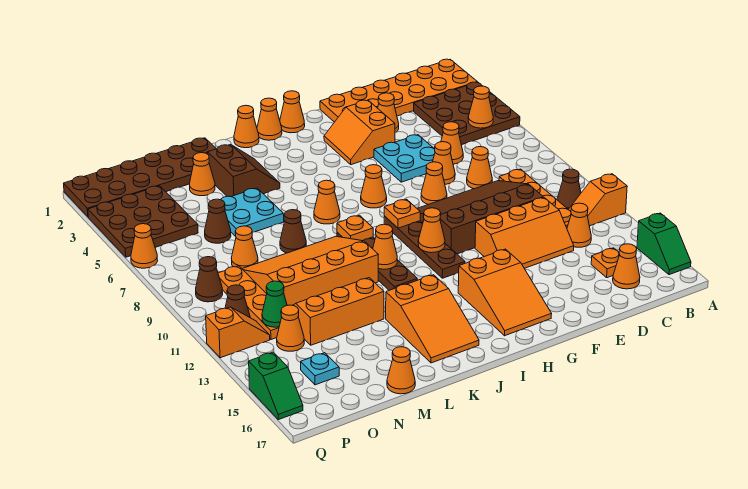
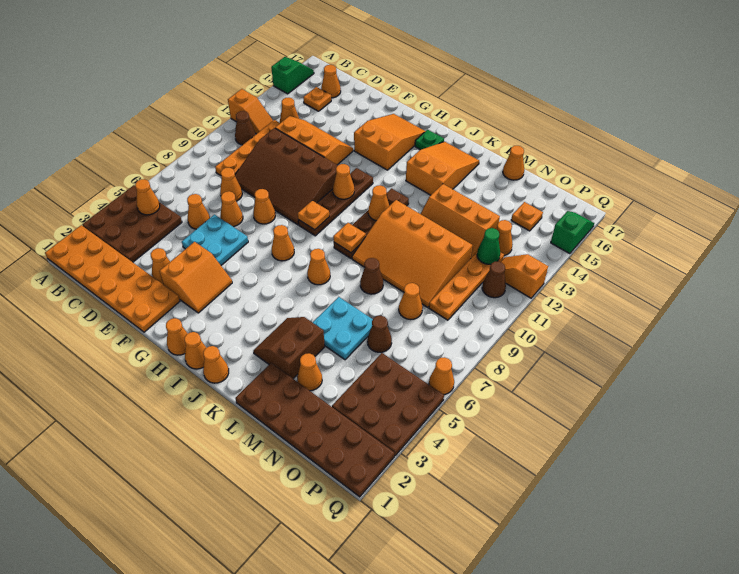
none -> green plate I16 level 1
cyan plate O15 level 1 -> orange plate O15 level 1
brown cone P9 level 1 -> none

